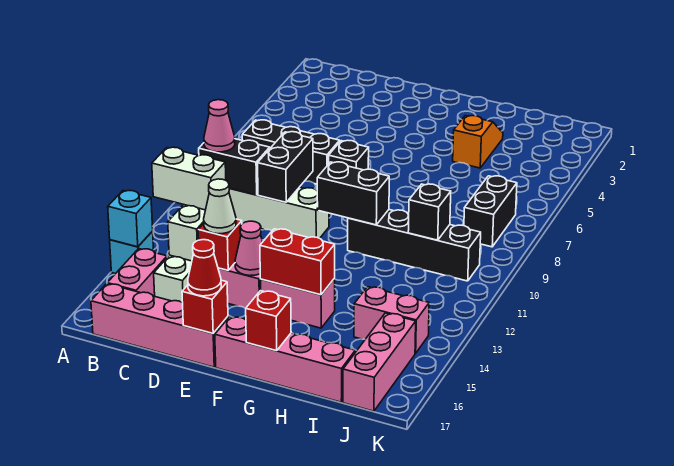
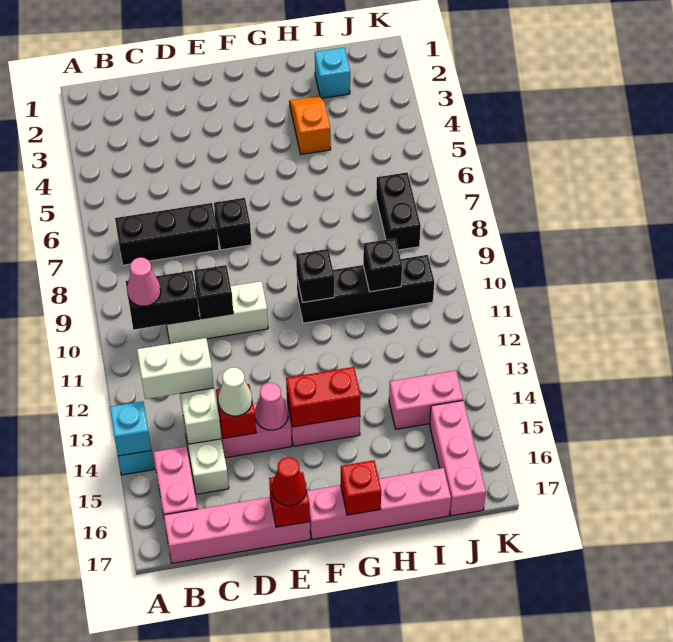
black brick D9:D10 level 2 -> black brick D10 level 2
black brick F10:G10 level 2 -> black brick G10 level 2
none -> cyan brick I2 level 1

